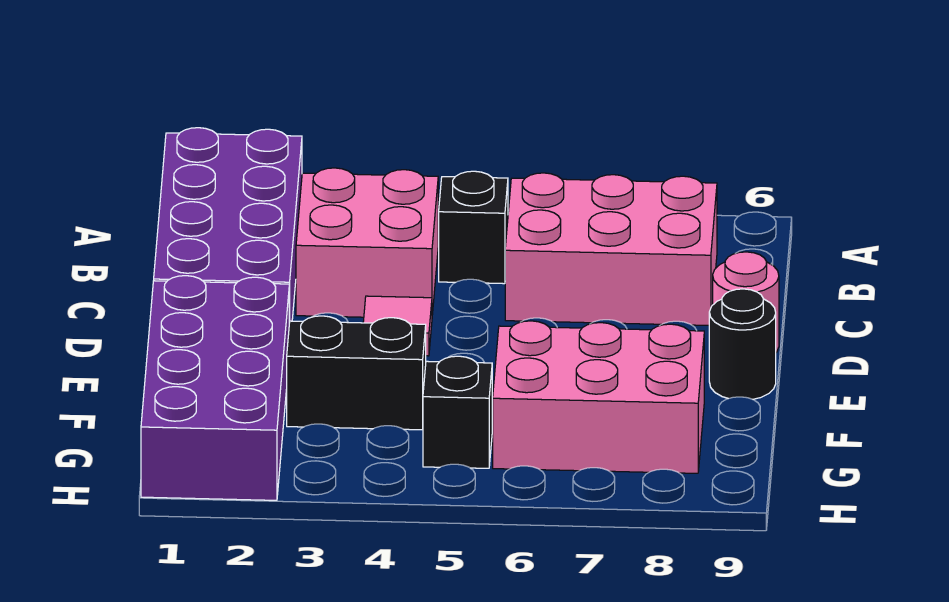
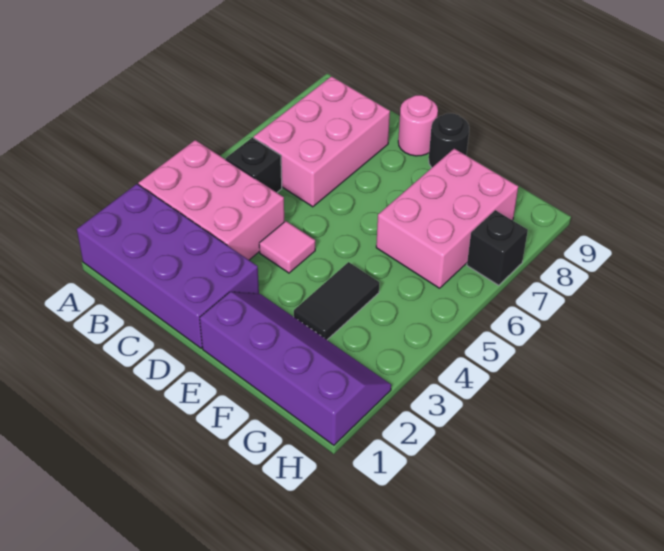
pink brick B3:C4 level 1 -> pink brick A3:C4 level 1
purple brick E1:H2 level 1 -> purple slope E1:H2 level 1 top 1
black brick F3:F4 level 1 -> black tile F3:F4 level 1
black brick G5 level 1 -> black brick H7 level 1

